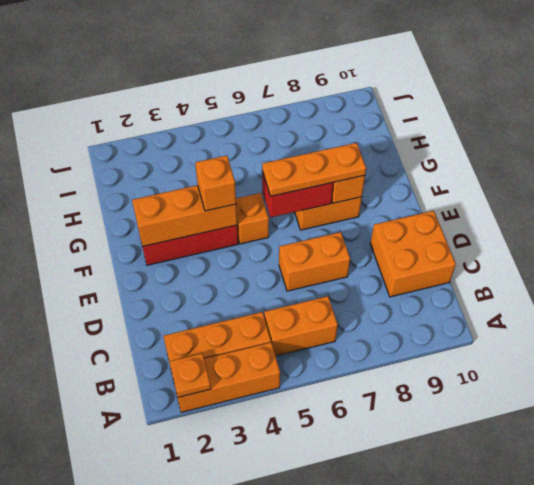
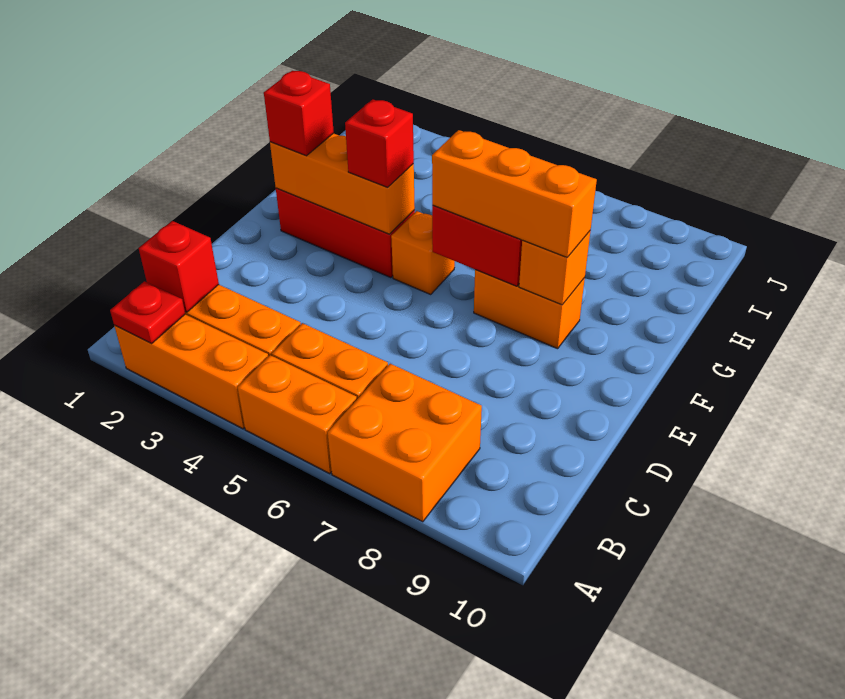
orange plate A2 level 2 -> red plate A2 level 2
none -> red brick B2 level 2
orange brick C9:D10 level 1 -> orange brick A7:B8 level 1
orange brick D6:D7 level 1 -> orange brick A5:A6 level 1
none -> red brick F2 level 3
orange brick F4 level 3 -> red brick F4 level 3
orange plate F6:F8 level 3 -> orange brick F6:F8 level 3

